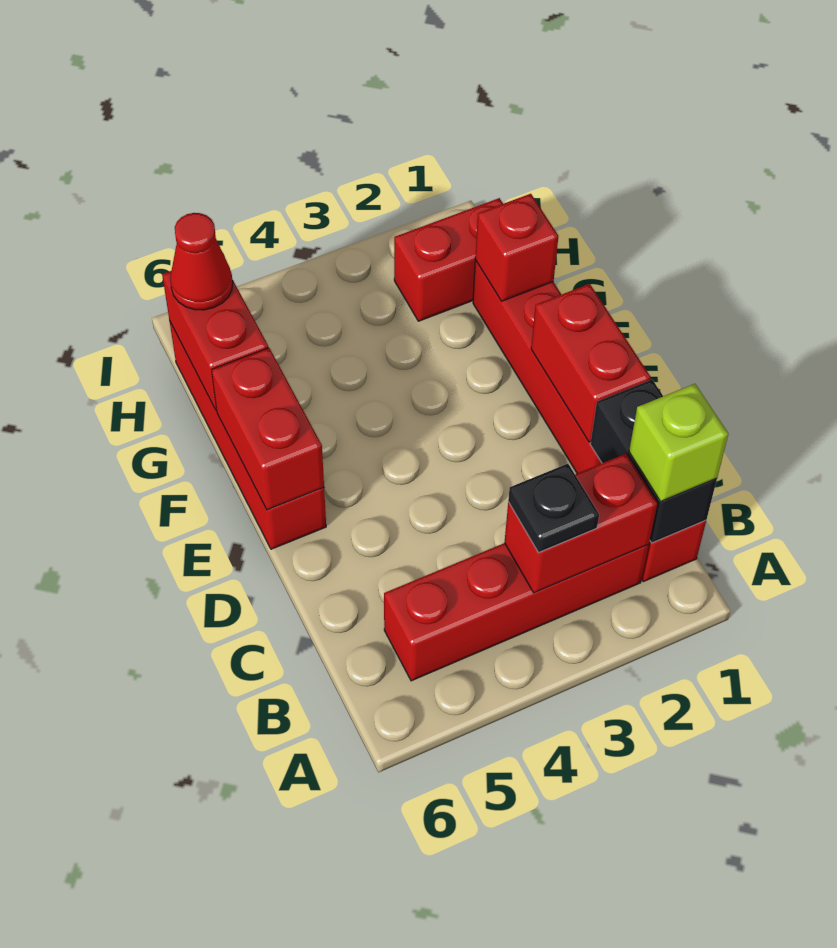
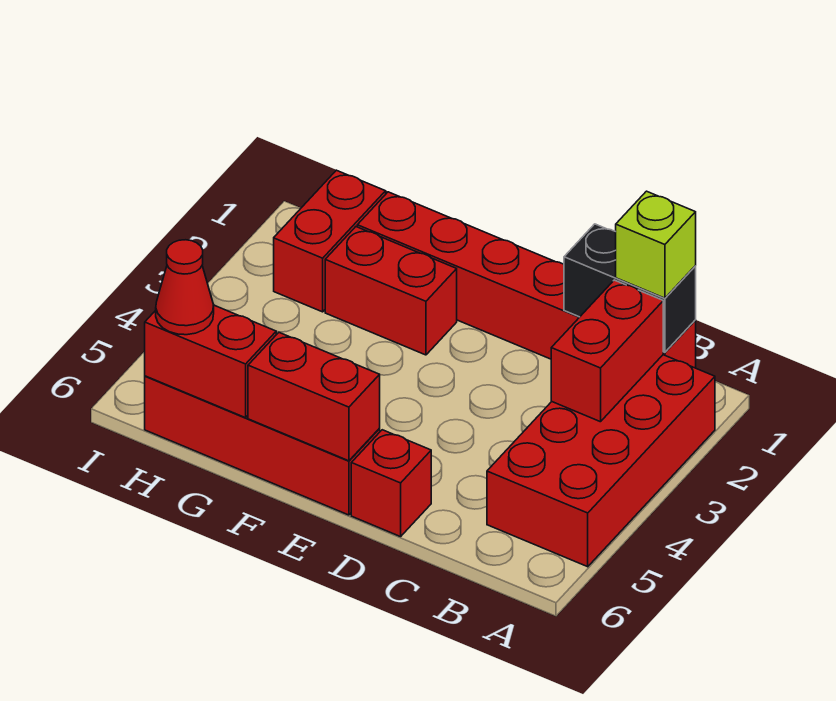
red brick B2:B5 level 1 -> red brick A2:B5 level 1
black plate B3 level 3 -> none
red brick D1:E1 level 2 -> red brick F2:G2 level 1
red brick G1 level 2 -> red brick D6 level 1

